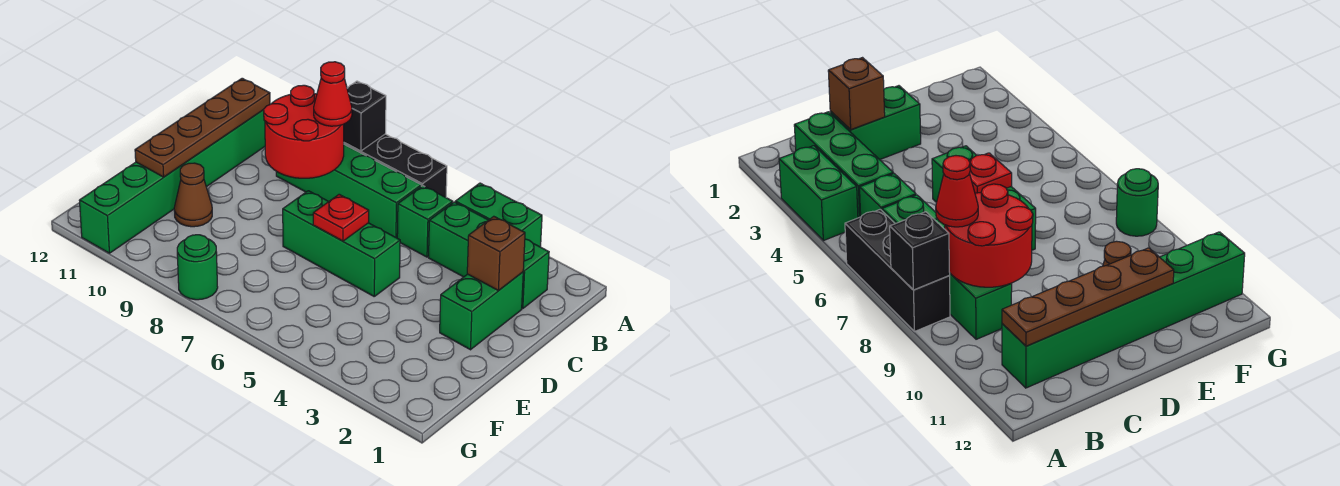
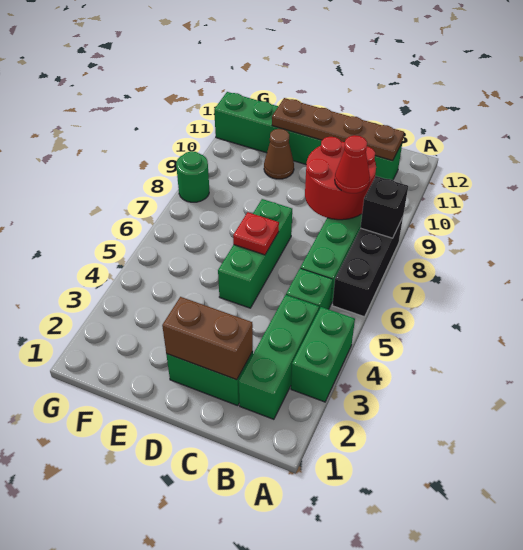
brown brick C2 level 2 -> brown brick C2:D2 level 2

